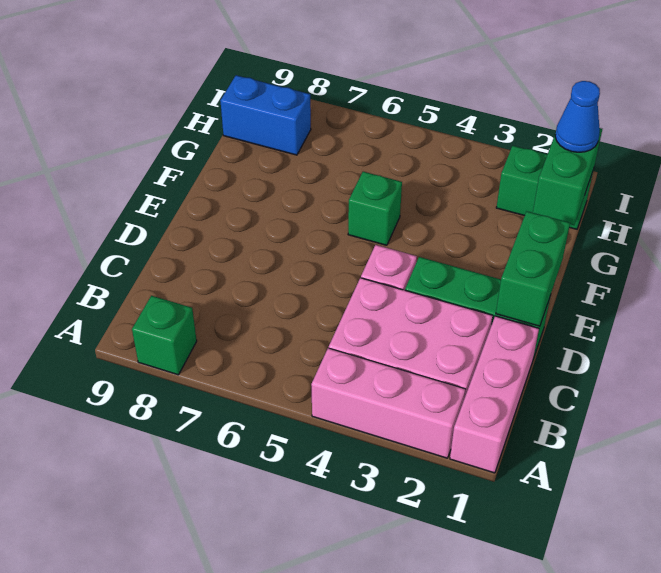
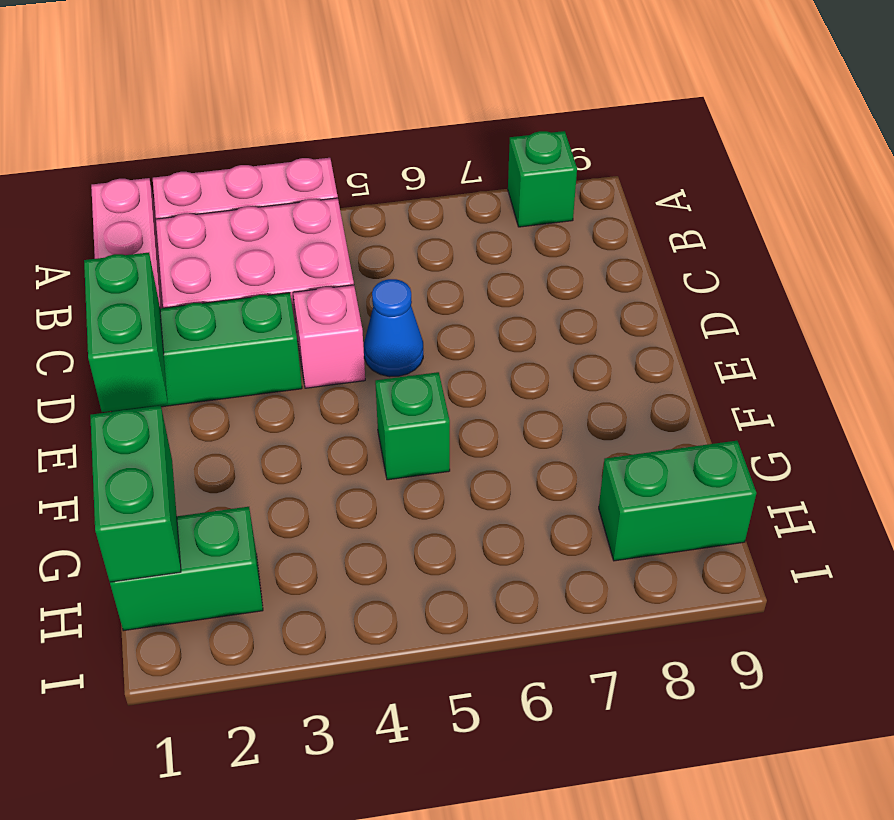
blue cone H1 level 3 -> blue cone D5 level 1
blue brick H8:H9 level 1 -> green brick H8:H9 level 1

